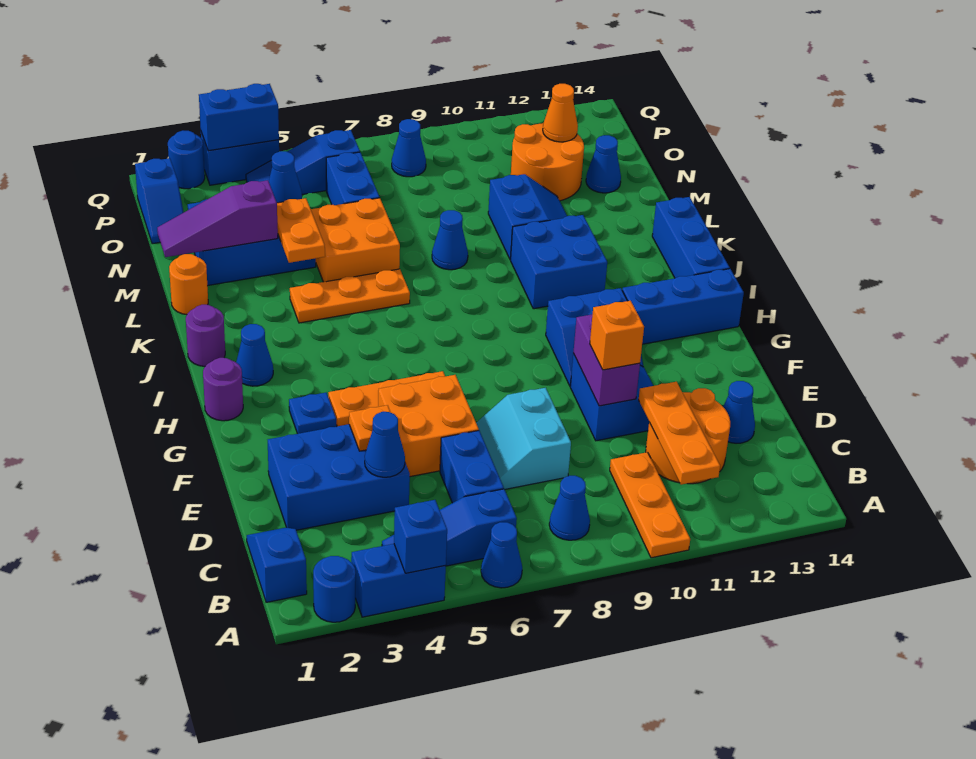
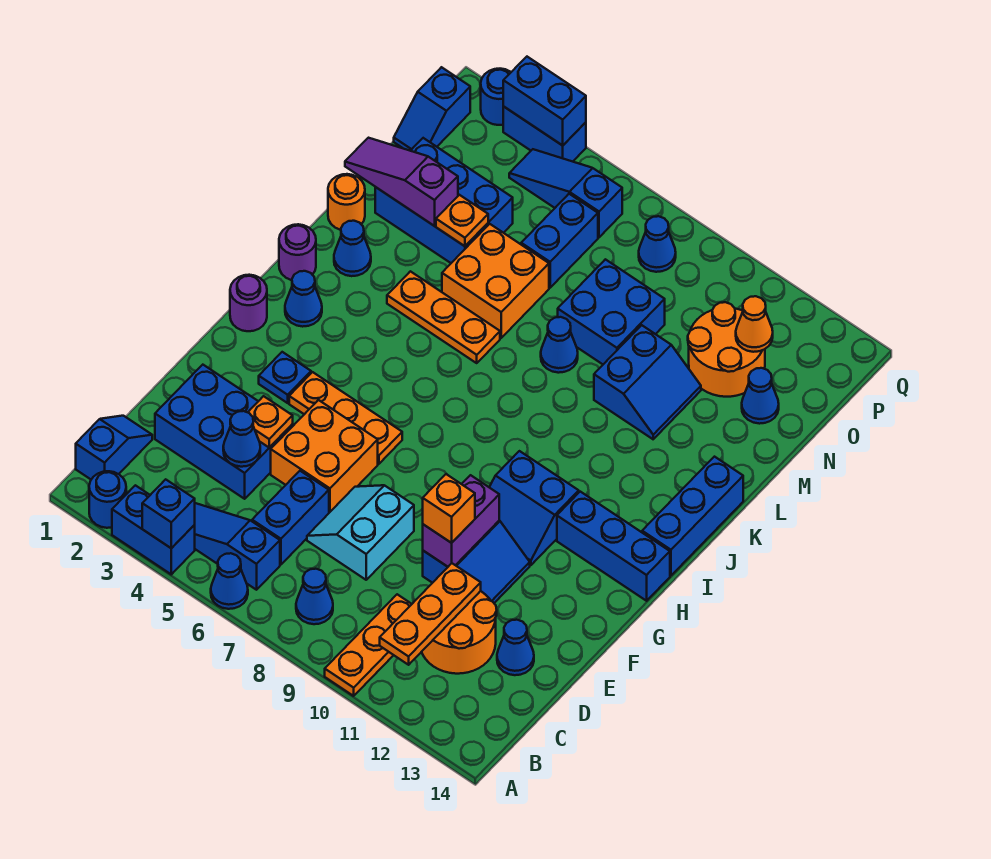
blue brick J10:K11 level 1 -> blue brick M8:N9 level 1
orange plate L4:M4 level 2 -> orange plate M4 level 2
blue cone N4 level 2 -> blue cone K2 level 1

